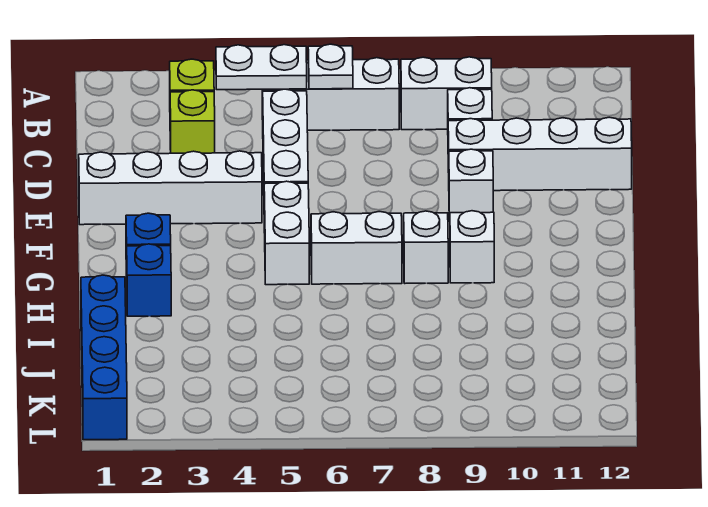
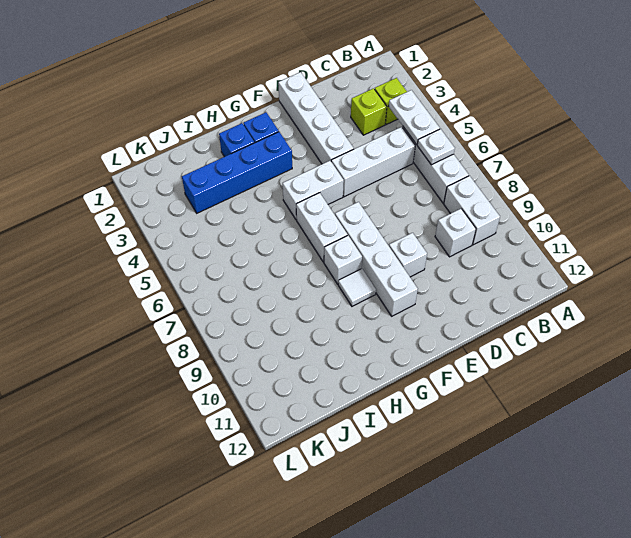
white brick D9:D12 level 1 -> white brick F7:F10 level 1
white brick G9 level 1 -> white tile G9 level 1
blue brick I1:L1 level 1 -> blue brick G3:J3 level 1

